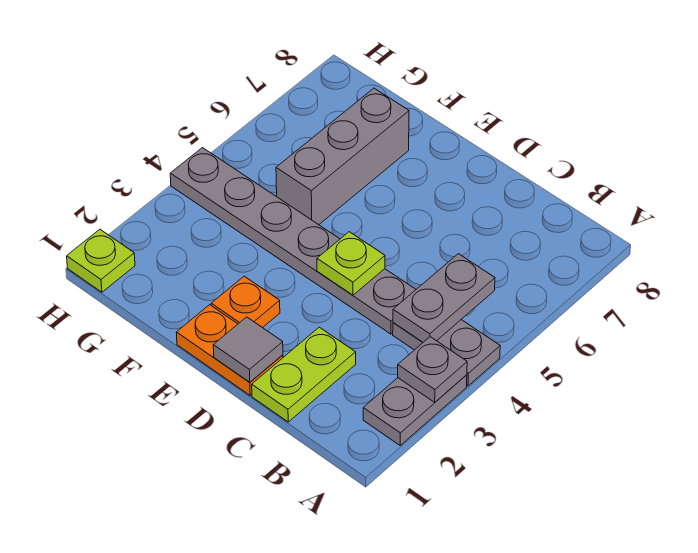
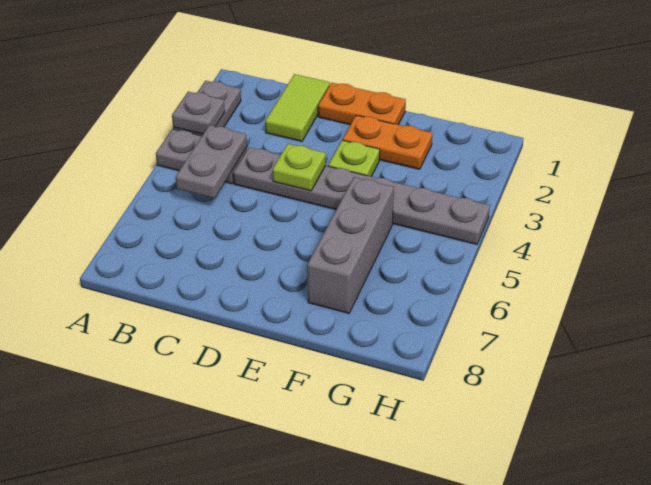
lime plate C1:C2 level 1 -> lime tile C1:C2 level 1
grey tile D1 level 2 -> none
orange plate E2 level 1 -> orange plate E2:F2 level 1
lime plate H1 level 1 -> lime plate E3 level 1

